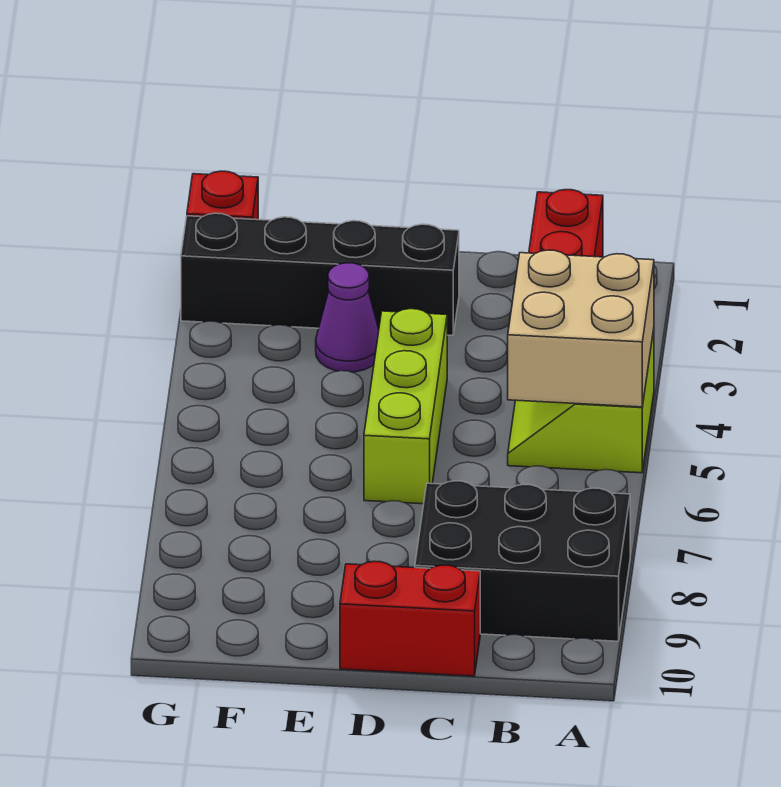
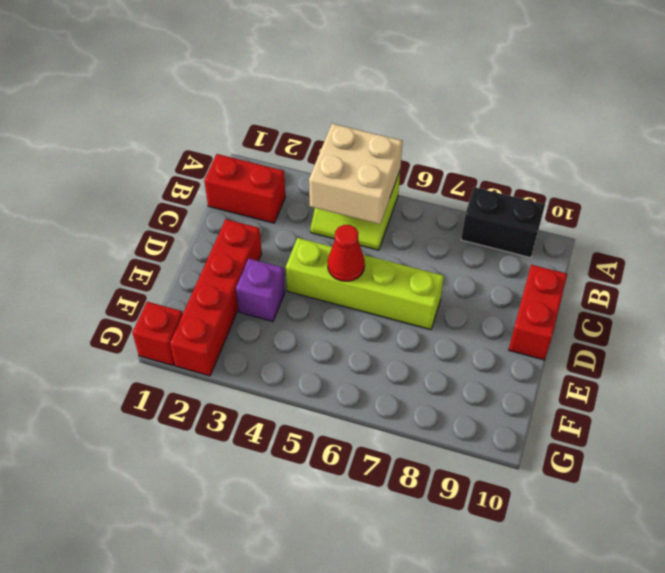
black brick A8:C9 level 1 -> black brick A8:A9 level 1
black brick D2:G2 level 1 -> red brick D2:G2 level 1
lime brick D4:D6 level 1 -> lime brick D4:D7 level 1
none -> red cone D5 level 2
purple cone E3 level 1 -> purple brick E3 level 1

